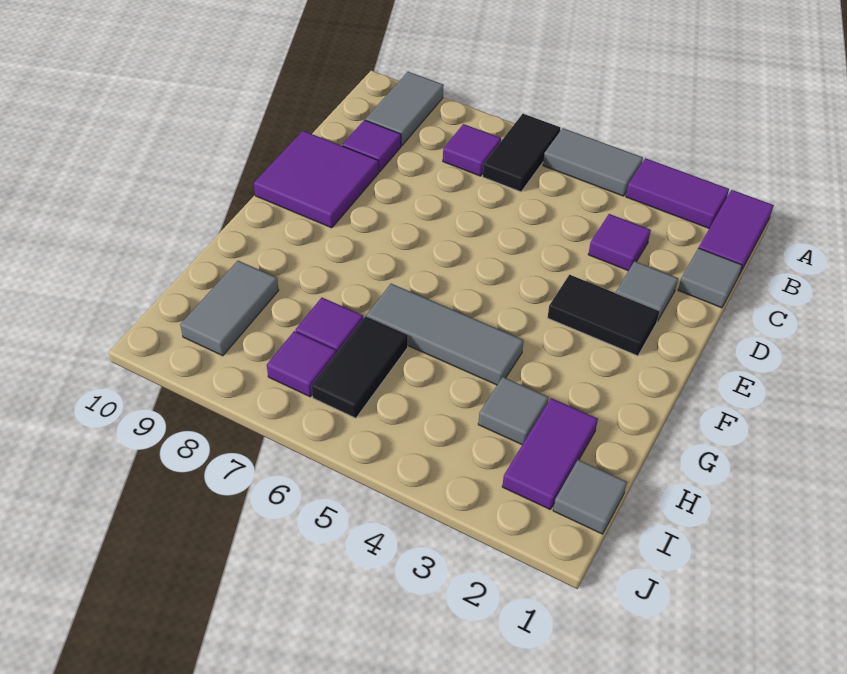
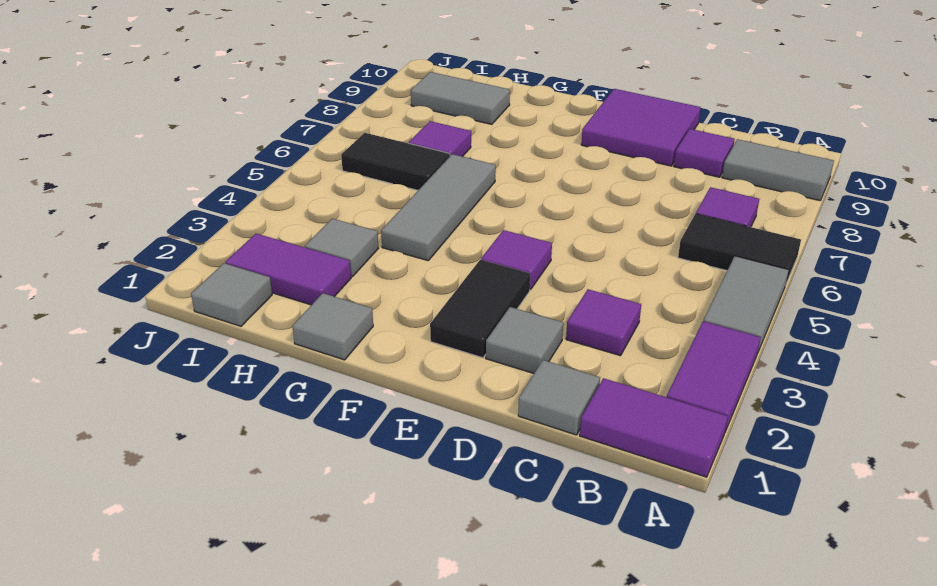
none -> grey tile G1 level 1
purple tile I7 level 1 -> purple tile E4 level 1

